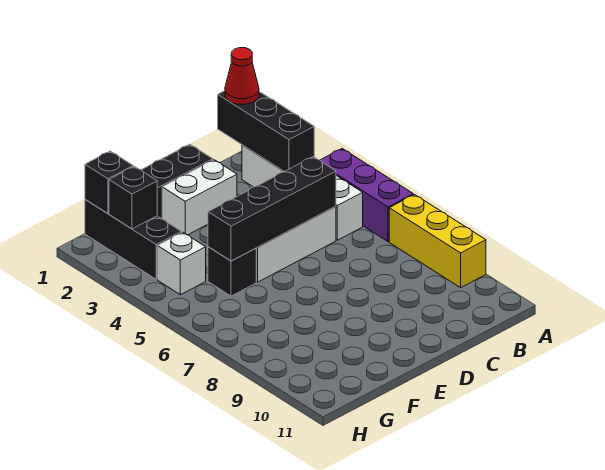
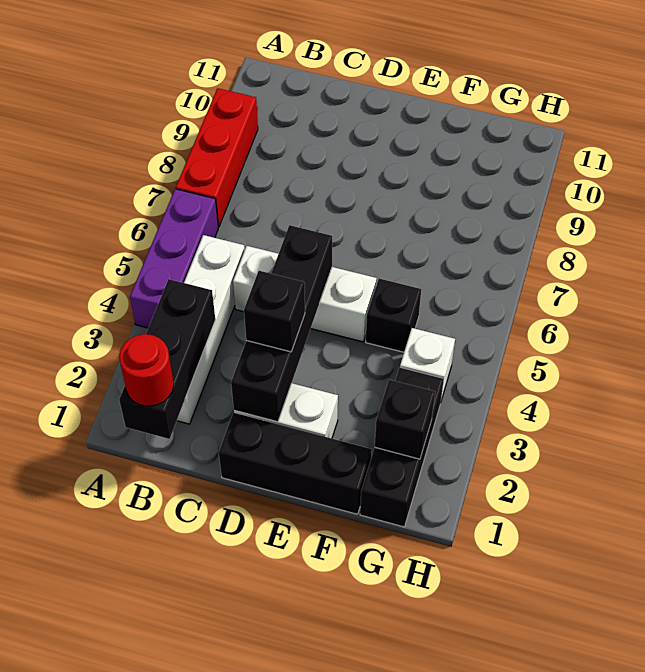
yellow brick A7:A9 level 1 -> red brick A7:A9 level 1
red cone B1 level 3 -> red round brick B1 level 3
black brick C5:F5 level 2 -> black brick D2:D5 level 2
black brick G1 level 2 -> black brick D3 level 3

